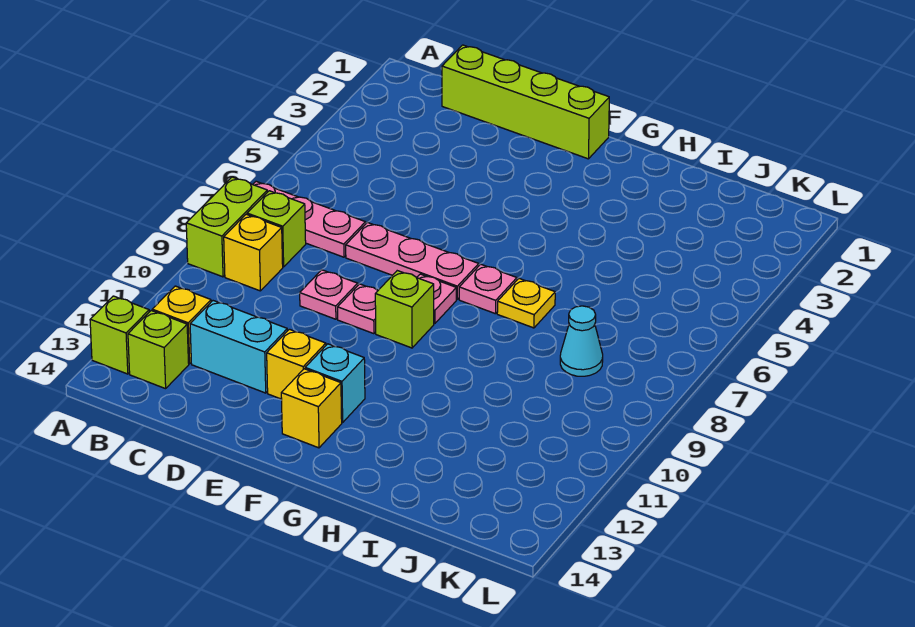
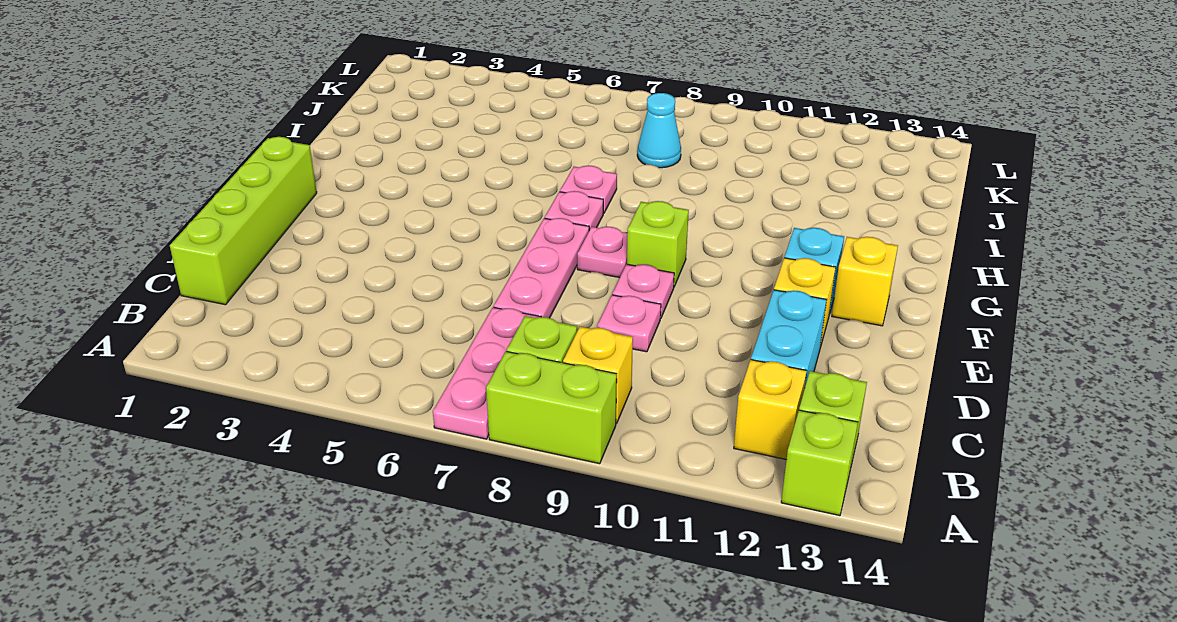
yellow plate H7 level 1 -> pink plate H7 level 1

